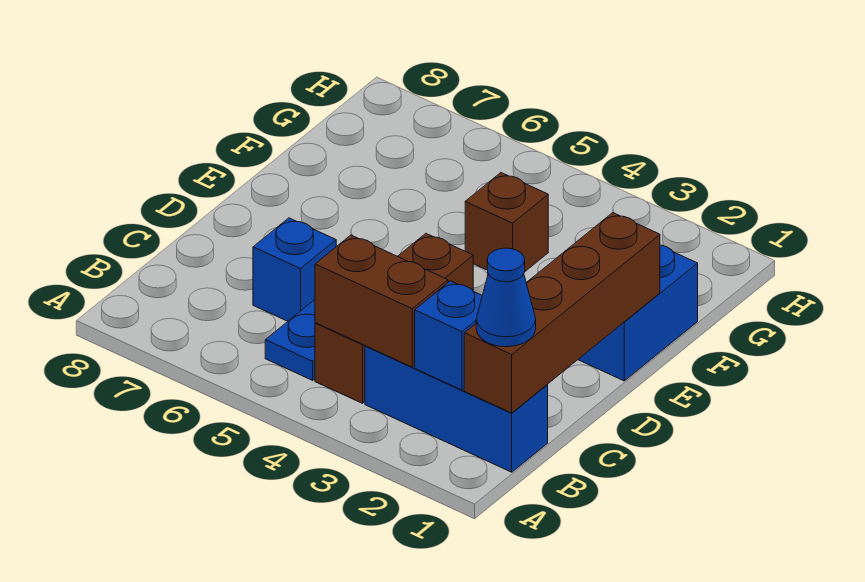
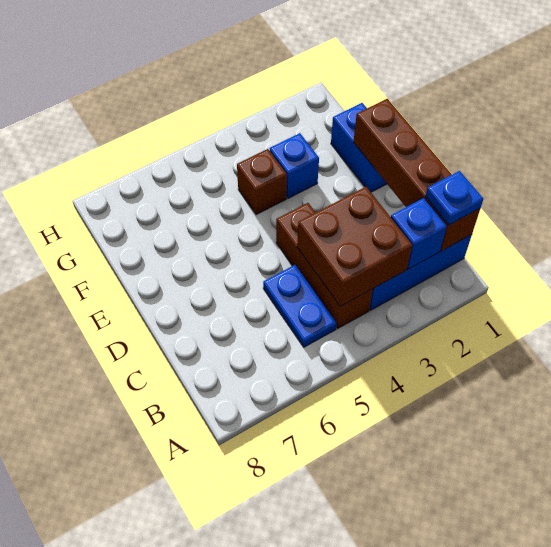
blue cone B1 level 3 -> blue plate B1 level 3
brown brick B3:B4 level 2 -> brown brick B3:C4 level 2
blue brick C6 level 1 -> blue brick F3 level 1

